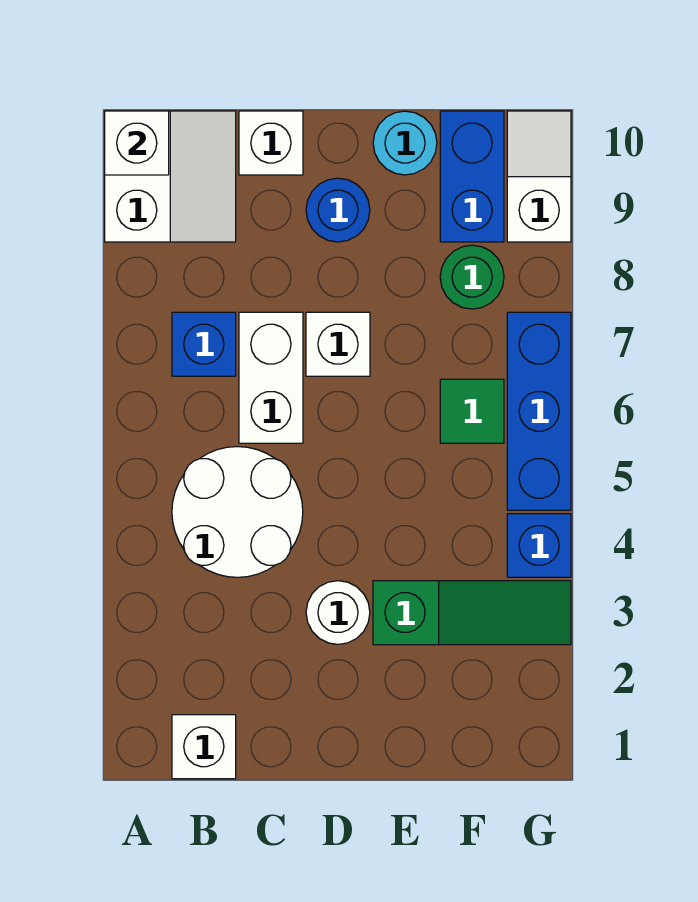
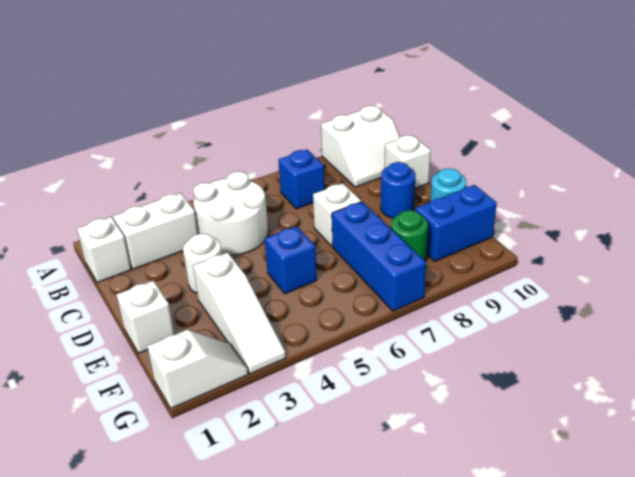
white brick A10 level 2 -> white brick E1 level 1
white brick C6:C7 level 1 -> white brick B2:B3 level 1
green slope E3:G3 level 1 top E -> white slope E3:G3 level 1 top E
green tile F6 level 1 -> none
blue brick G4 level 1 -> blue brick E5 level 1
blue brick G5:G7 level 1 -> blue brick E7:G7 level 1
white slope G9:G10 level 1 top 9 -> white slope G1:G2 level 1 top 1

